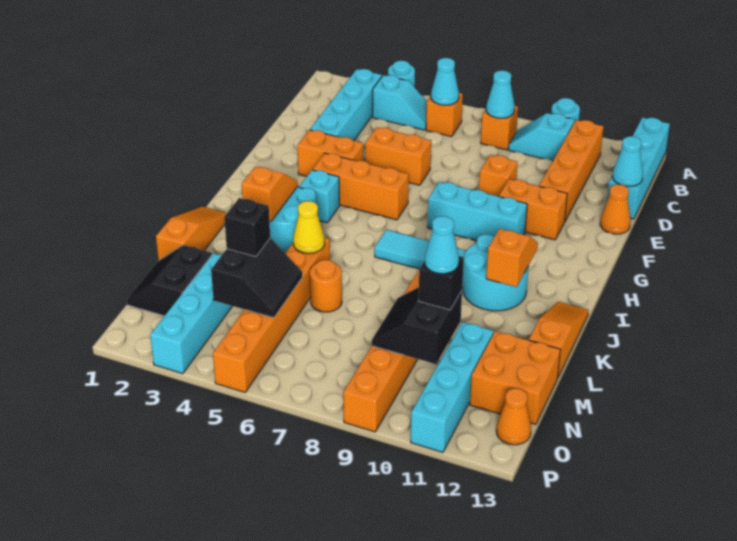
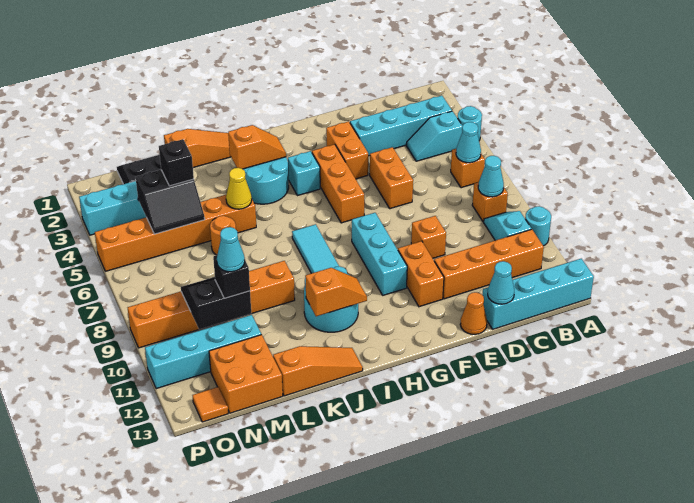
cyan slope B4:B5 level 1 top 4 -> cyan slope B4:C4 level 1 top B
orange cone O13 level 1 -> orange tile O13 level 1

